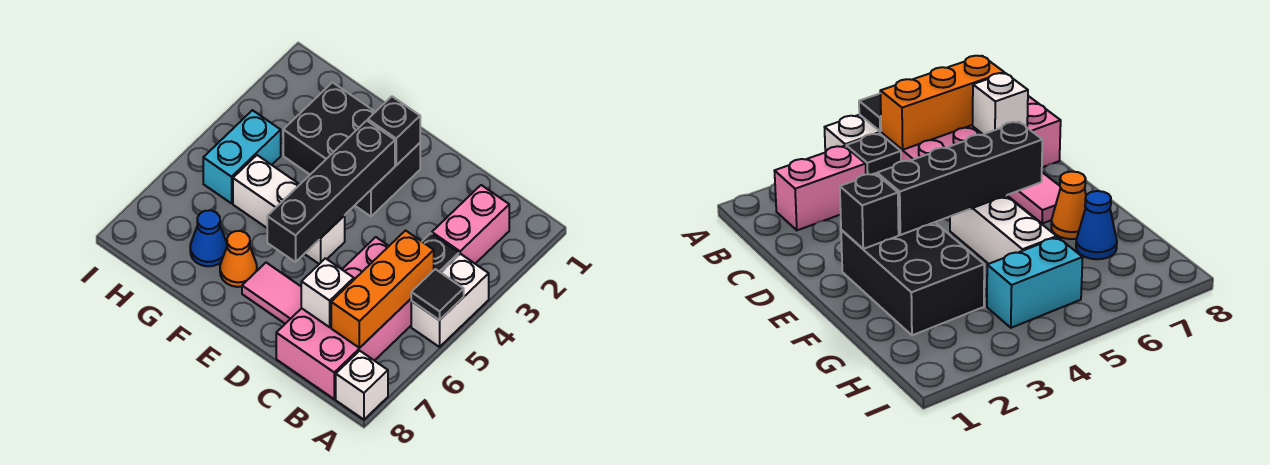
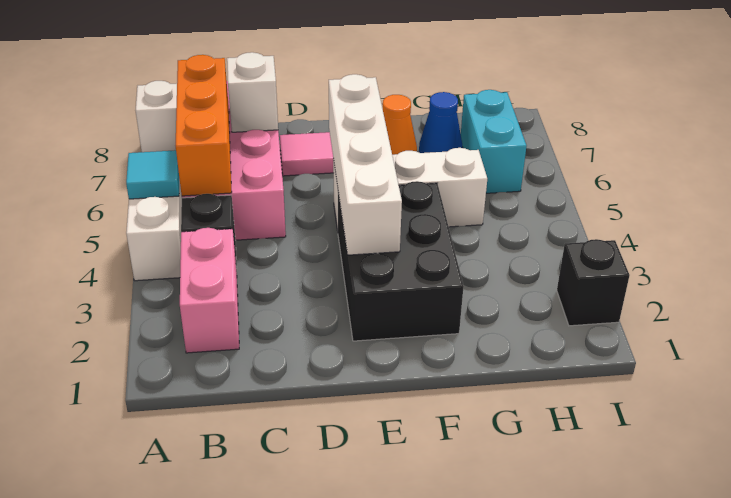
black tile A5 level 2 -> cyan tile A5 level 2
black brick E2:G3 level 1 -> black brick E2:F4 level 1
black brick E2 level 2 -> black brick I2 level 1
black brick E3:E6 level 2 -> white brick E3:E6 level 2
cyan brick H4:H5 level 1 -> cyan brick H6:H7 level 1

